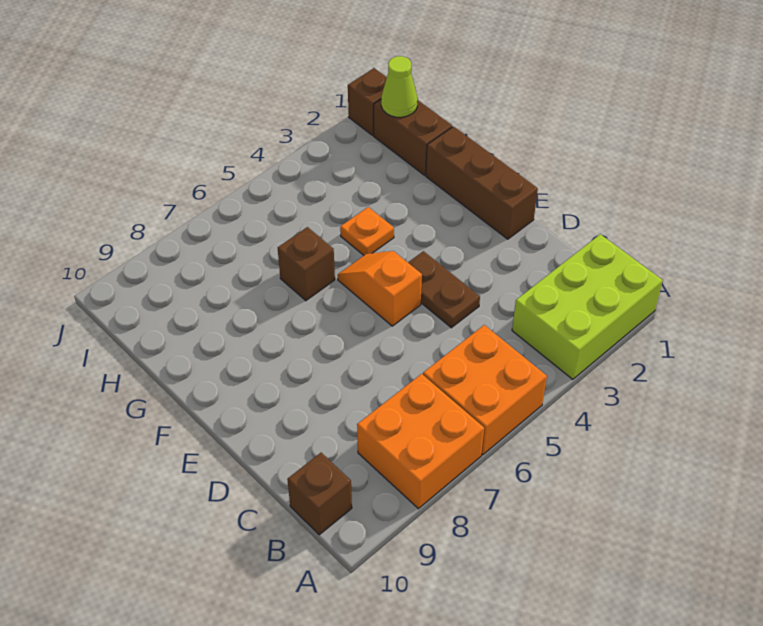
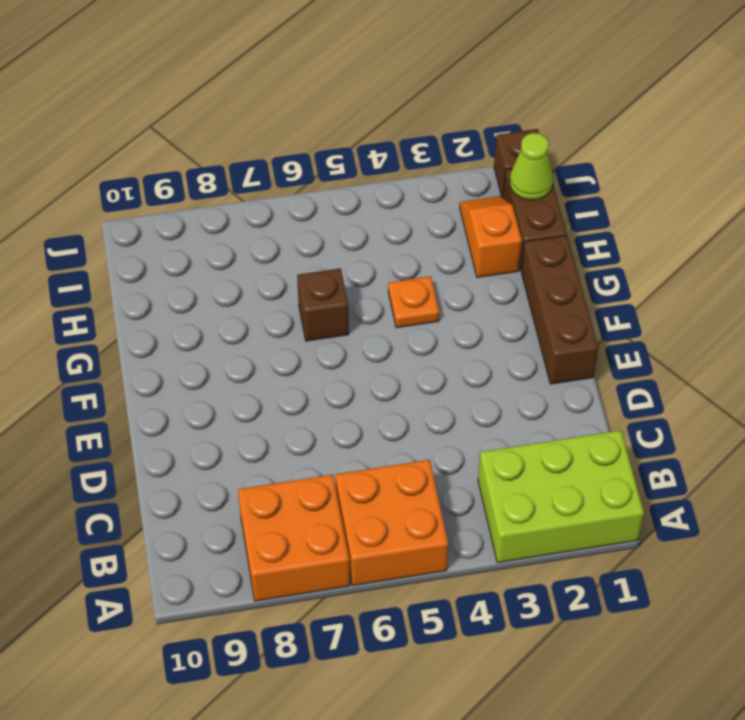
brown brick B10 level 1 -> none
brown plate D4:E4 level 1 -> none
orange slope E5:F5 level 1 top E -> orange slope H2:I2 level 1 top H

